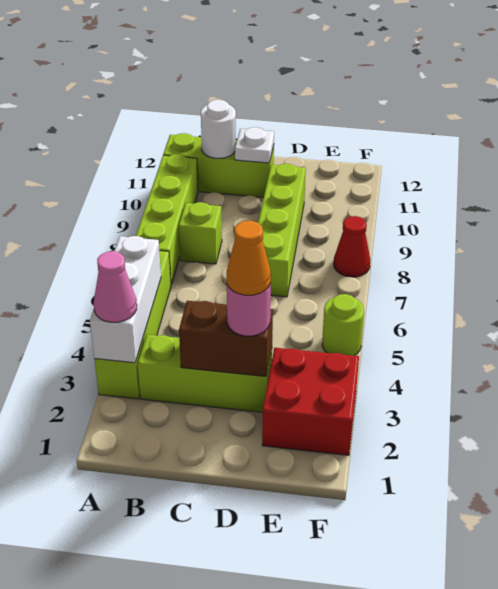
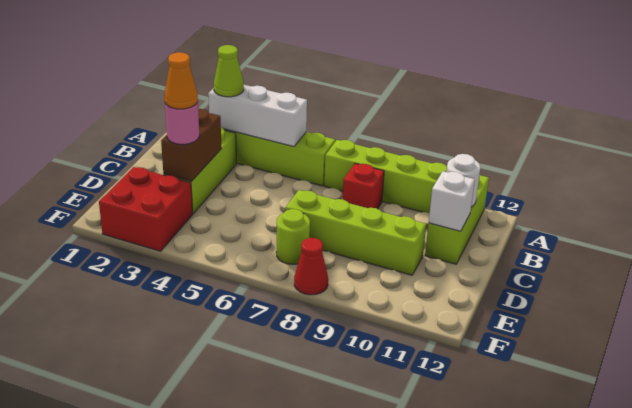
pink cone A3 level 3 -> lime cone A3 level 3
lime brick B8 level 1 -> red brick B8 level 1
white plate C11 level 2 -> white brick C11 level 2
lime round brick F5 level 1 -> lime round brick E7 level 1

